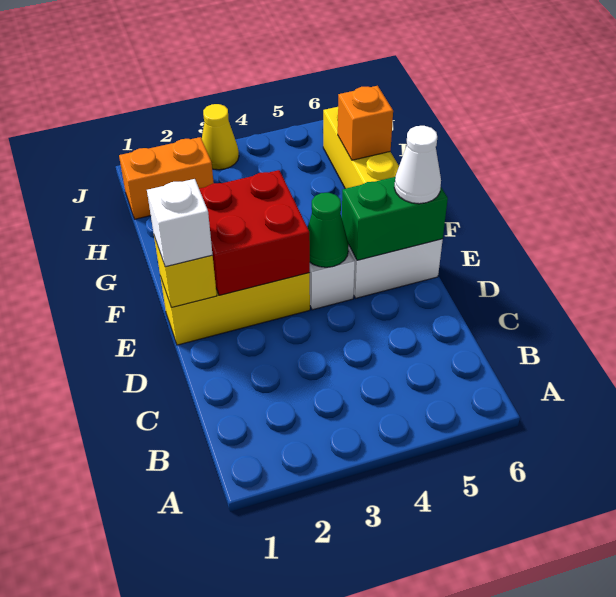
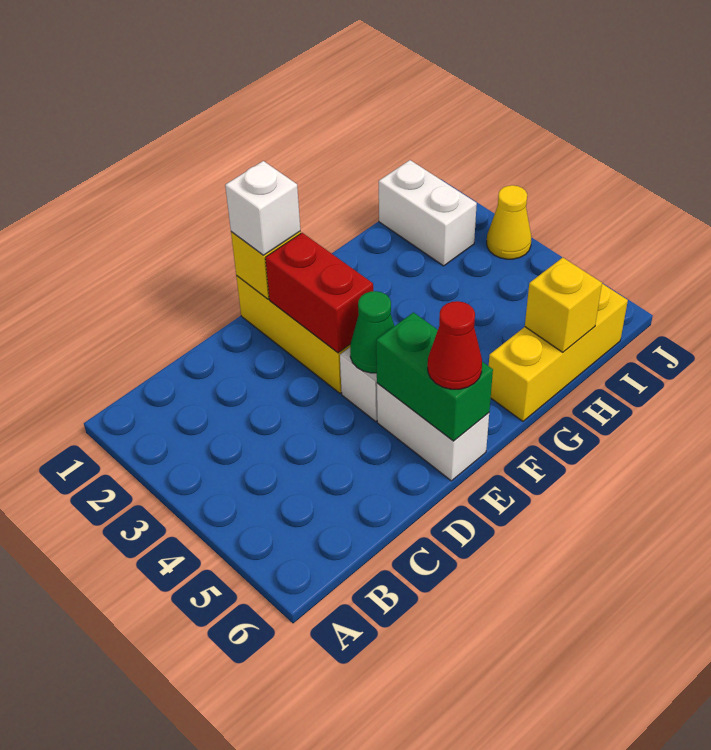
red brick E2:F3 level 2 -> red brick E2:E3 level 2
white cone E6 level 3 -> red cone E6 level 3
orange brick H6 level 2 -> yellow brick H6 level 2
orange brick I1:I2 level 1 -> white brick I1:I2 level 1

